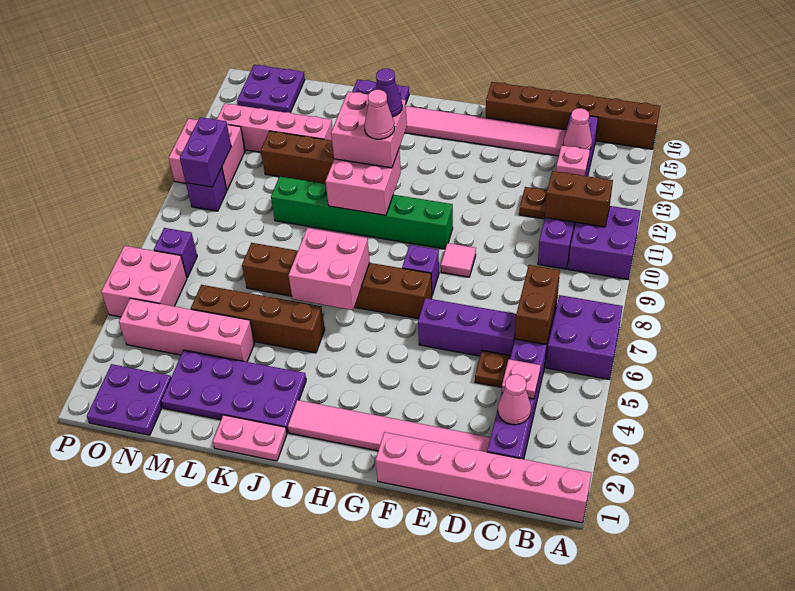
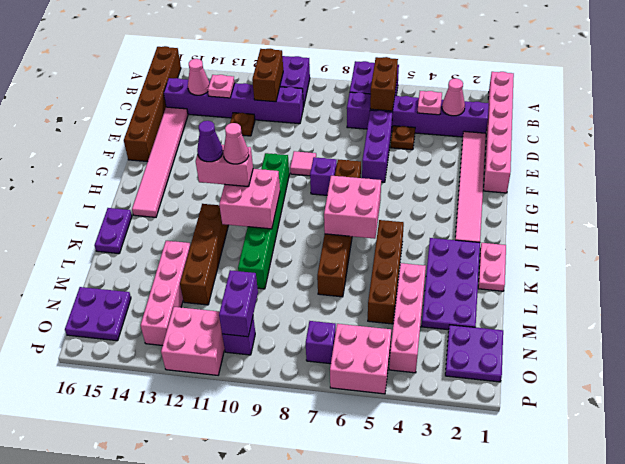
brown brick C6:C7 level 2 -> brown brick B6:C6 level 2
pink brick I11:J12 level 3 -> pink brick I11:I12 level 3
purple brick O10:O11 level 2 -> purple brick N10:O10 level 2

